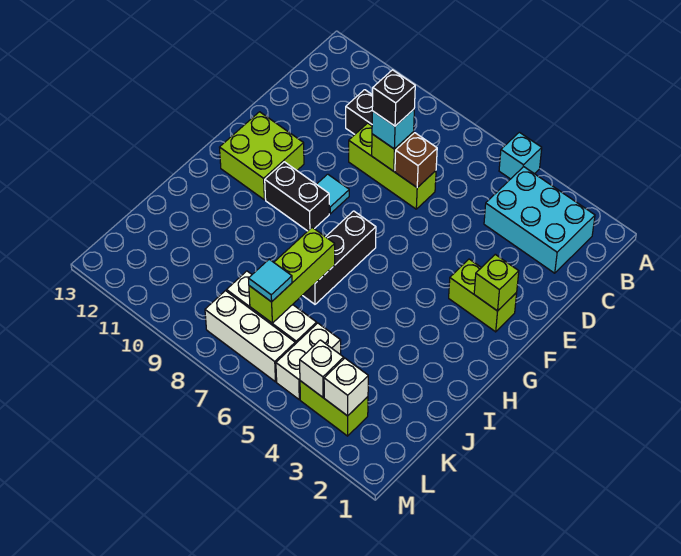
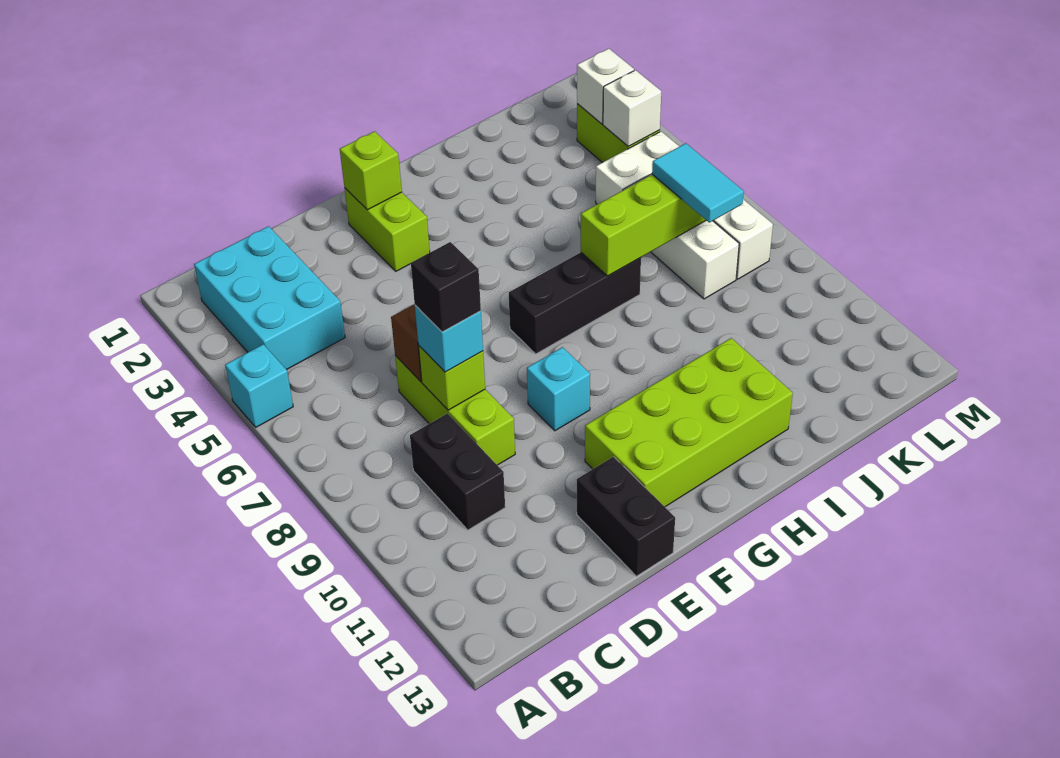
cyan tile F9 level 1 -> cyan brick F9 level 1
lime brick F11:G12 level 1 -> lime brick F11:I12 level 1
black brick G9:G10 level 1 -> black brick E12:E13 level 1
cyan tile K7 level 3 -> cyan tile K7:K8 level 3

